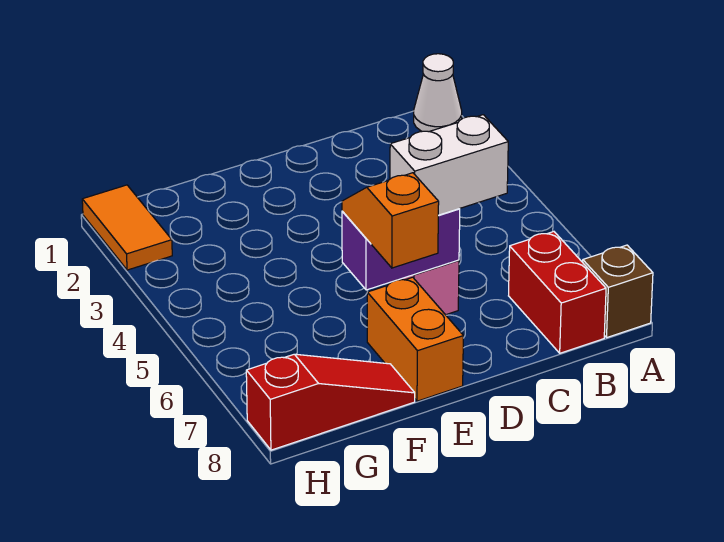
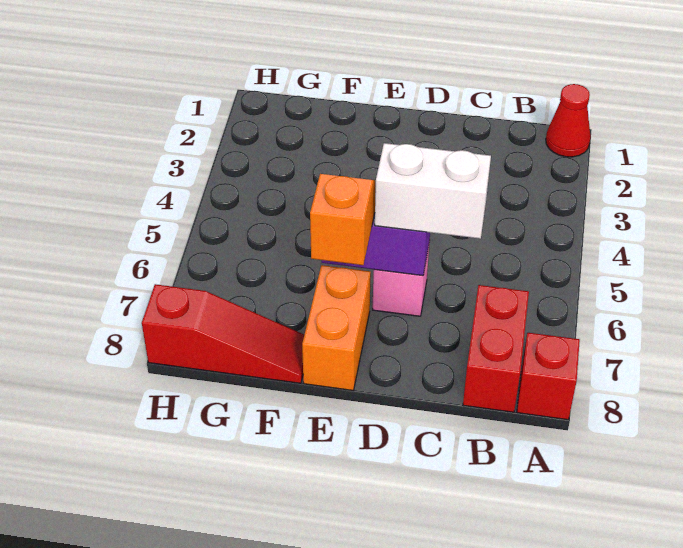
white cone A1 level 1 -> red cone A1 level 1
brown brick A8 level 1 -> red brick A8 level 1
orange tile H1:H2 level 1 -> none

